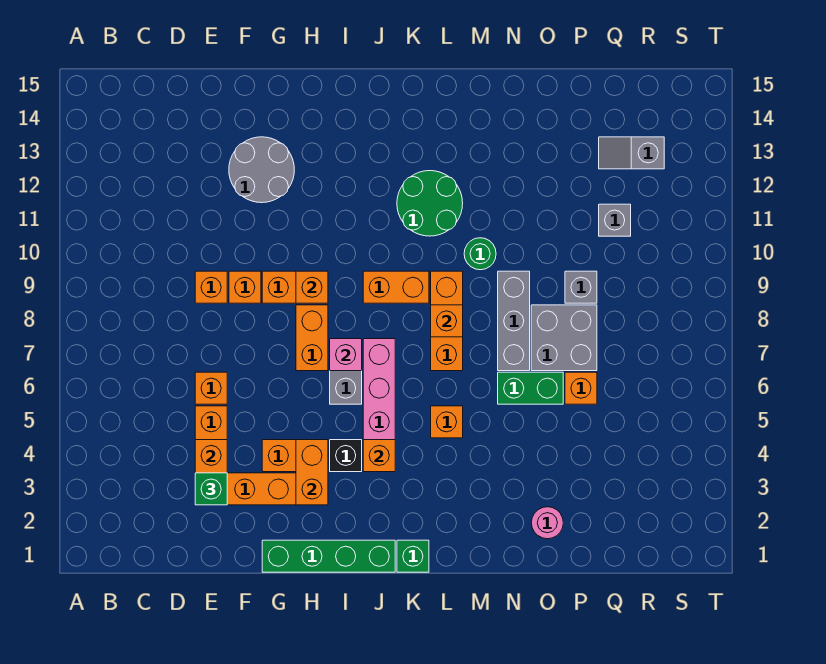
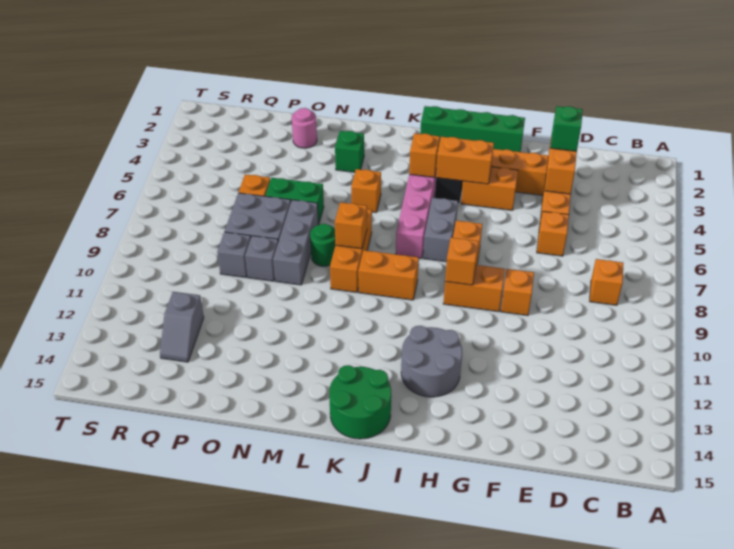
orange brick E9 level 1 -> orange brick C8 level 1
grey round brick F12:G13 level 1 -> grey round brick H12:I13 level 1
orange brick H3:H4 level 2 -> orange brick H4:I4 level 2
pink brick I7 level 2 -> none
green brick K1 level 1 -> green brick M3 level 1
green round brick K11:L12 level 1 -> green round brick J14:K15 level 1
green round brick M10 level 1 -> green round brick M8 level 1
grey brick Q11 level 1 -> grey brick O9 level 1
grey slope Q13:R13 level 1 top R -> grey slope Q12:Q13 level 1 top 12

